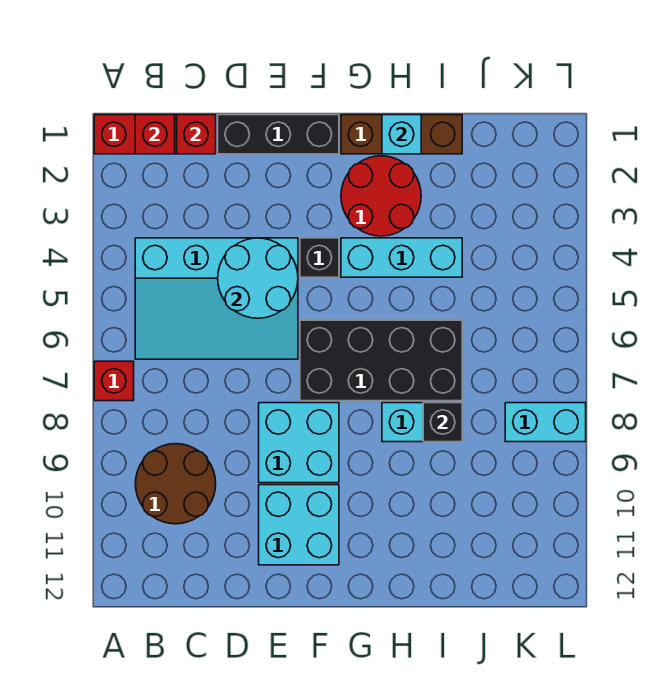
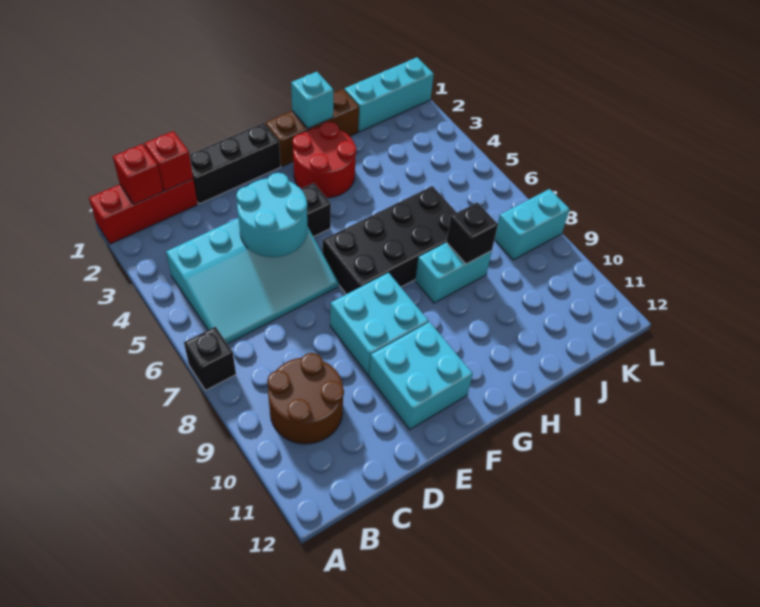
red brick A7 level 1 -> black brick A7 level 1
cyan brick G4:I4 level 1 -> cyan brick J1:L1 level 1

